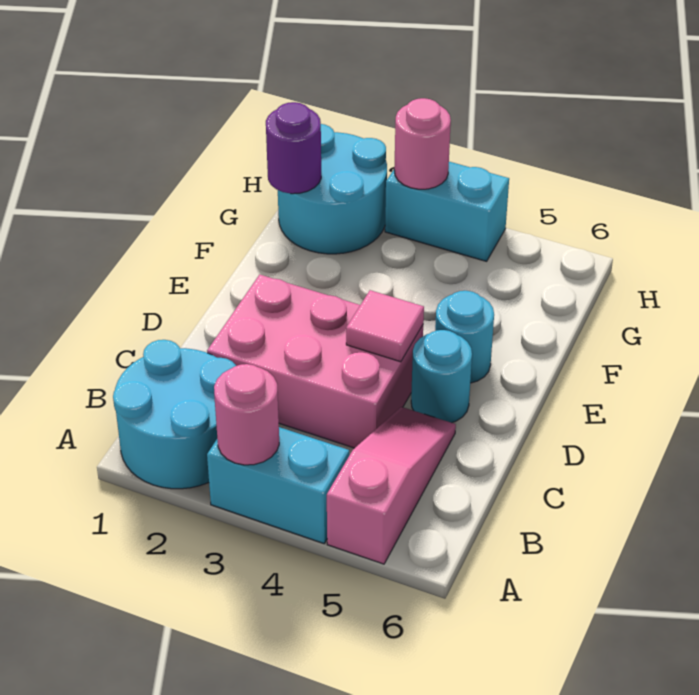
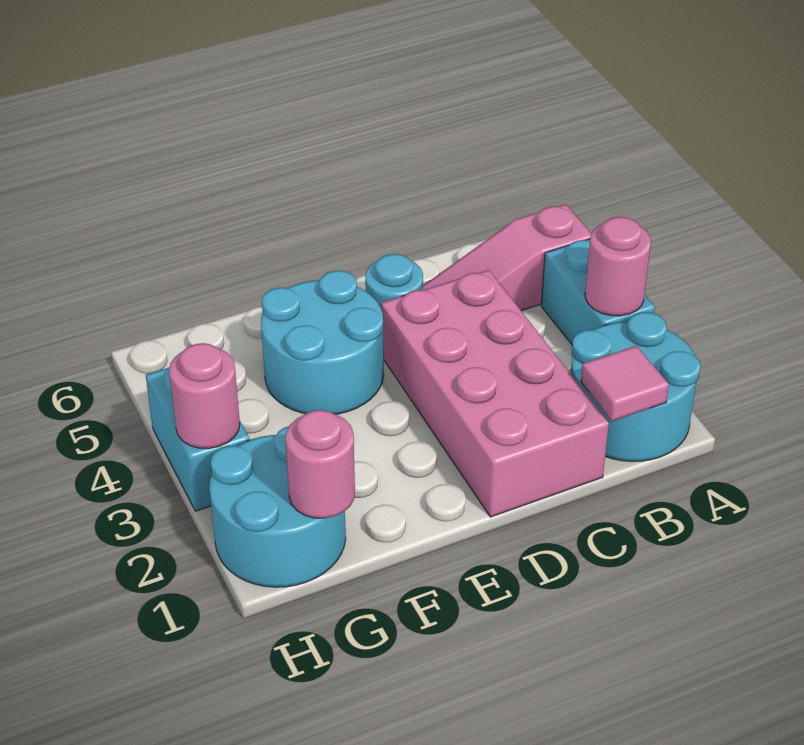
pink brick C2:D4 level 1 -> pink brick C1:D4 level 1
pink tile D4 level 2 -> pink tile B1 level 2
cyan round brick E5 level 1 -> cyan round brick E4:F5 level 1
purple round brick G1 level 2 -> pink round brick G1 level 2

